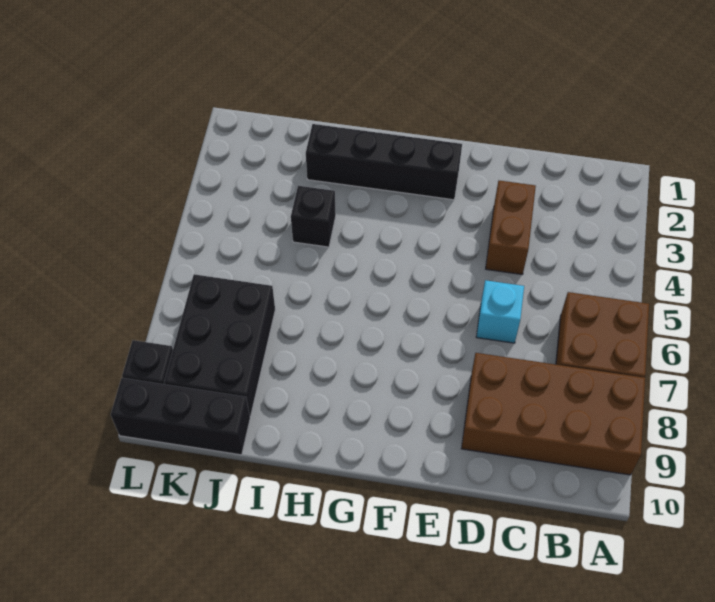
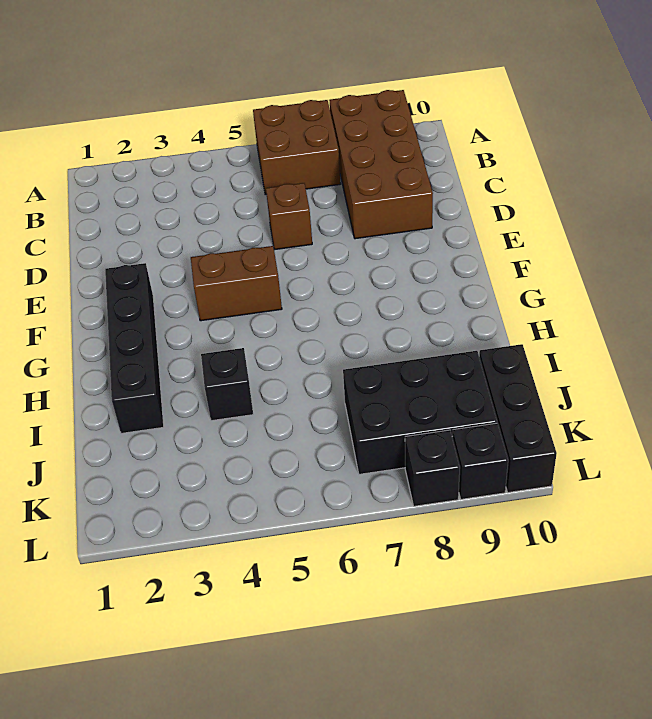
brown brick D3:D4 level 1 -> brown brick F4:F5 level 1
cyan brick D6 level 1 -> brown brick D6 level 1
none -> black brick L8 level 1

